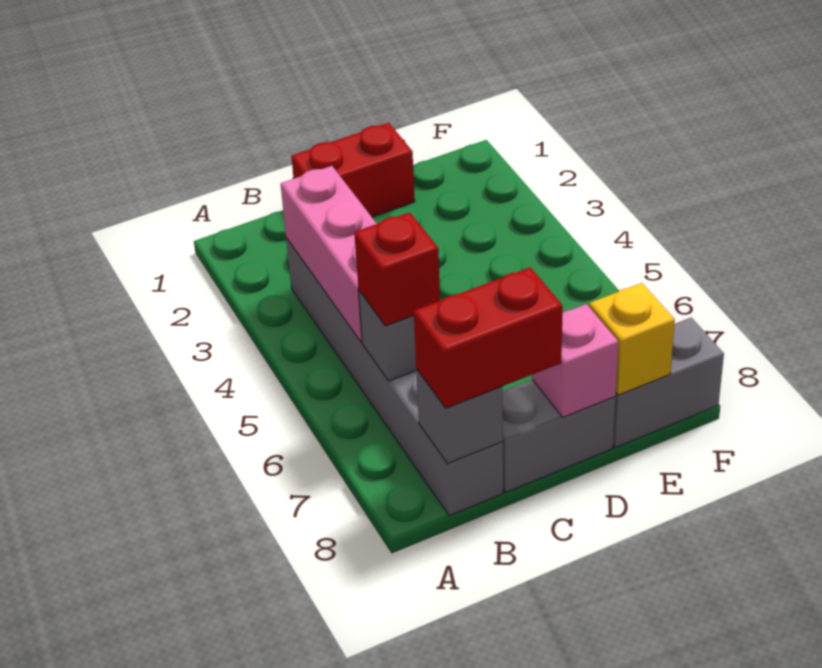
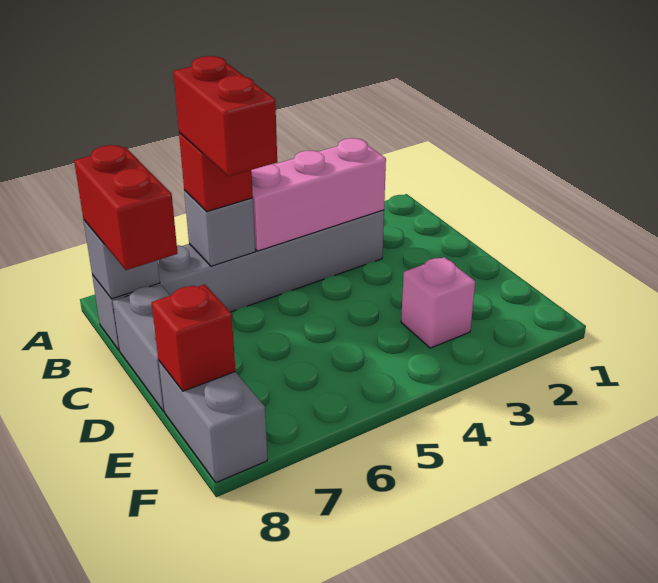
red brick C1:D1 level 1 -> red brick B6:C6 level 4
pink brick D8 level 2 -> pink brick E3 level 1
yellow brick E8 level 2 -> red brick E8 level 2

